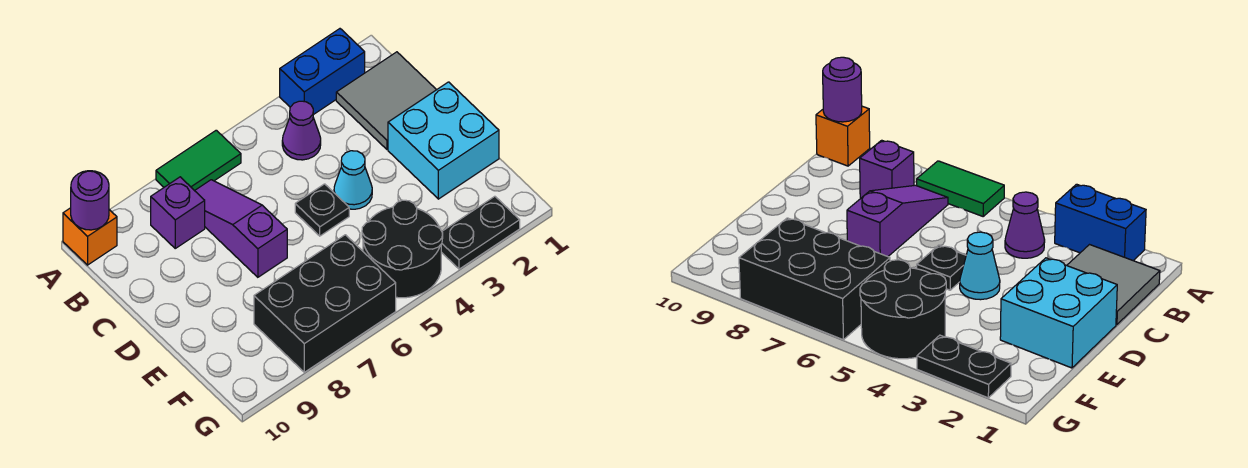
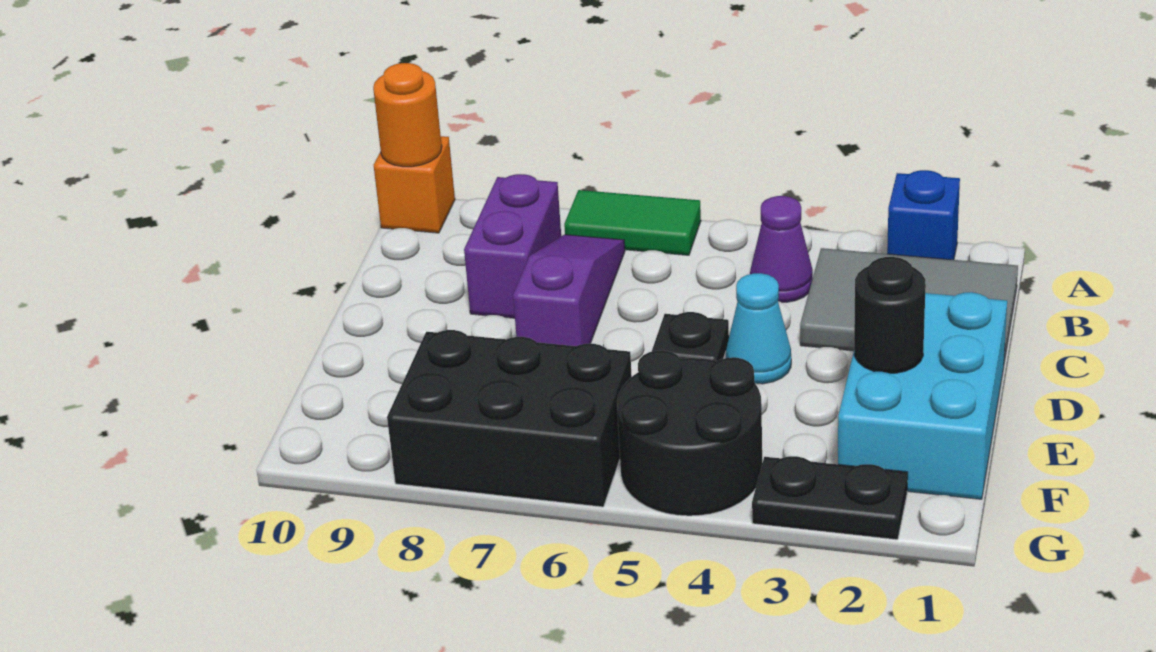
blue brick A2:A3 level 1 -> blue brick A2 level 1
purple round brick A10 level 2 -> orange round brick A10 level 2
grey tile B1:C2 level 1 -> grey tile B1:C3 level 1
purple brick B8 level 1 -> purple brick B8:C8 level 1
cyan brick D1:E2 level 1 -> cyan brick D1:F2 level 1
none -> black round brick E2 level 2

